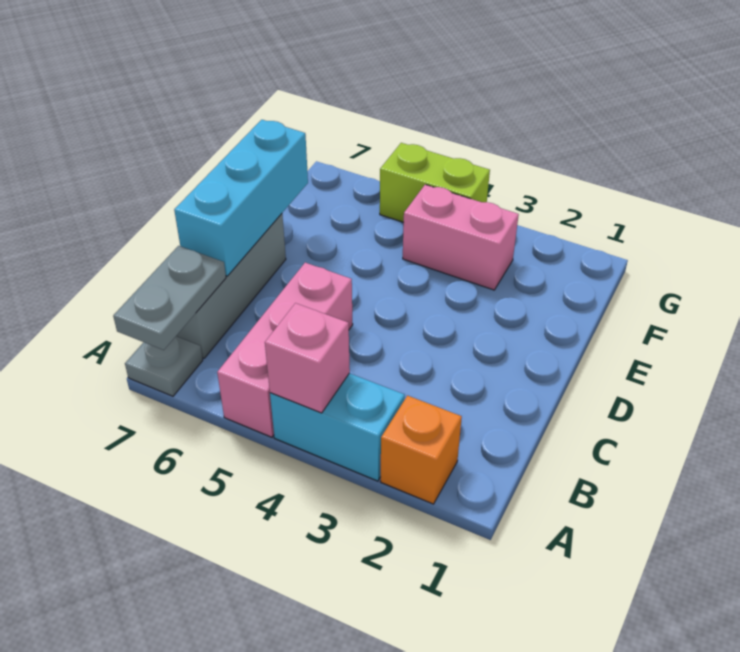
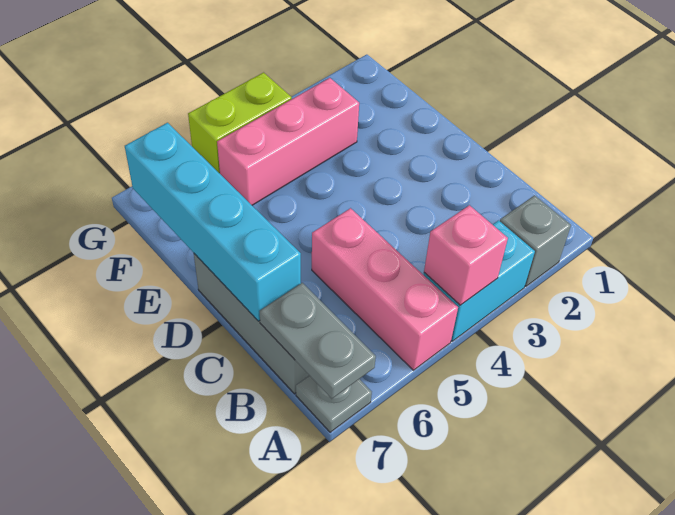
orange brick A2 level 1 -> grey brick A2 level 1
cyan brick C7:E7 level 2 -> cyan brick C7:F7 level 2
pink brick F3:F4 level 1 -> pink brick F3:F5 level 1

